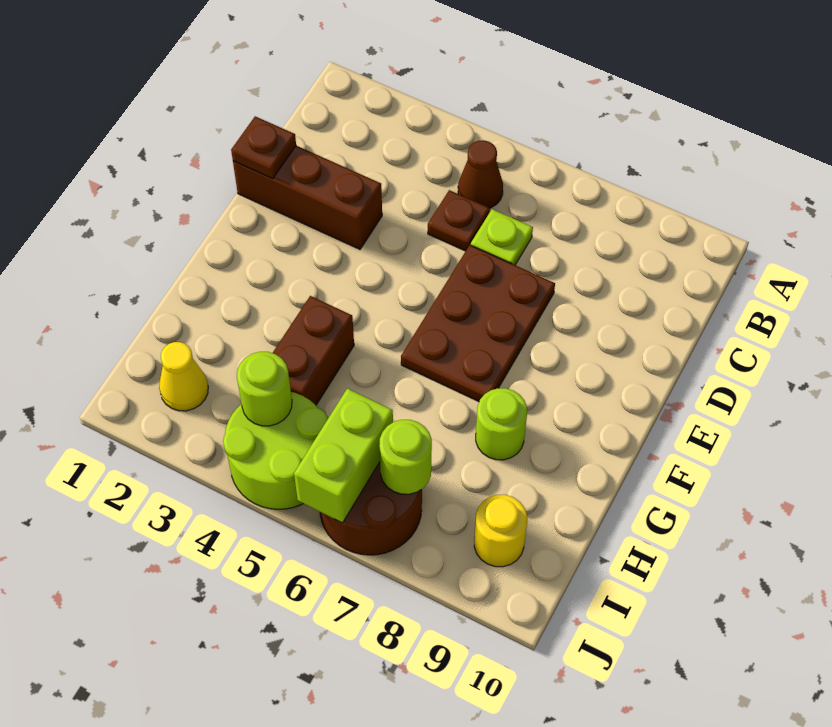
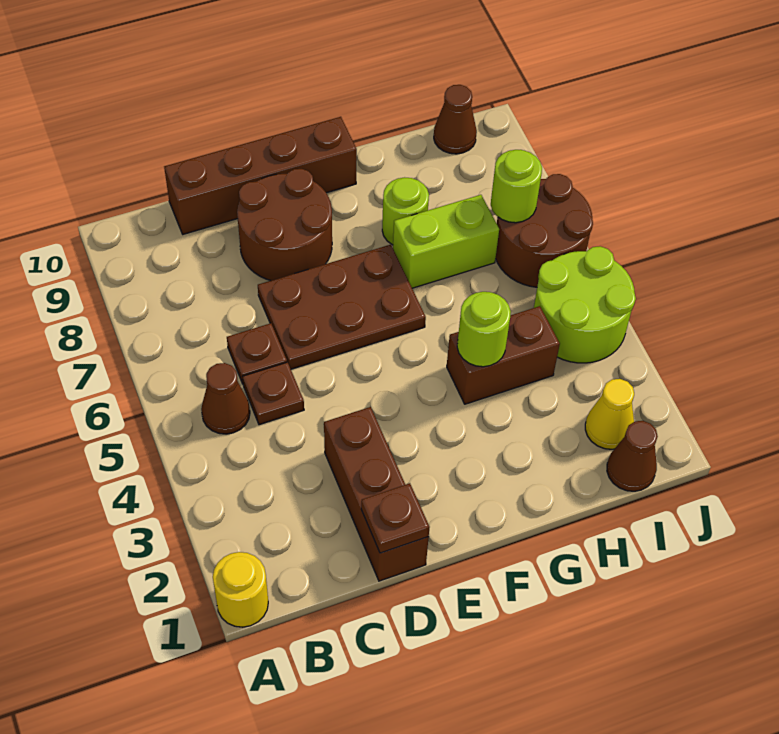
lime plate C6 level 1 -> brown plate C6 level 1
none -> brown brick C10:F10 level 1
none -> brown round brick D8:E9 level 1
none -> brown cone I1 level 1
lime round brick I4 level 2 -> lime round brick G4 level 2
lime brick I6:J6 level 2 -> lime brick G7:H7 level 1
yellow round brick I9 level 1 -> yellow round brick A1 level 1
none -> brown cone I10 level 1

